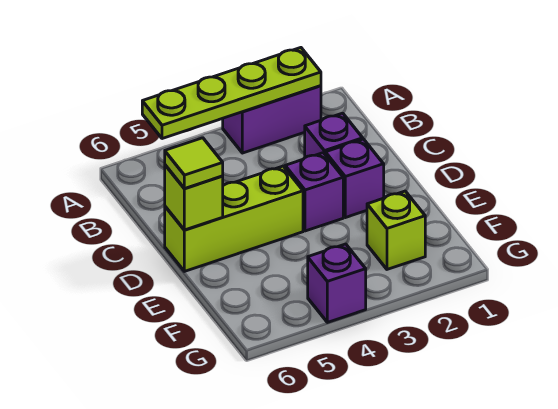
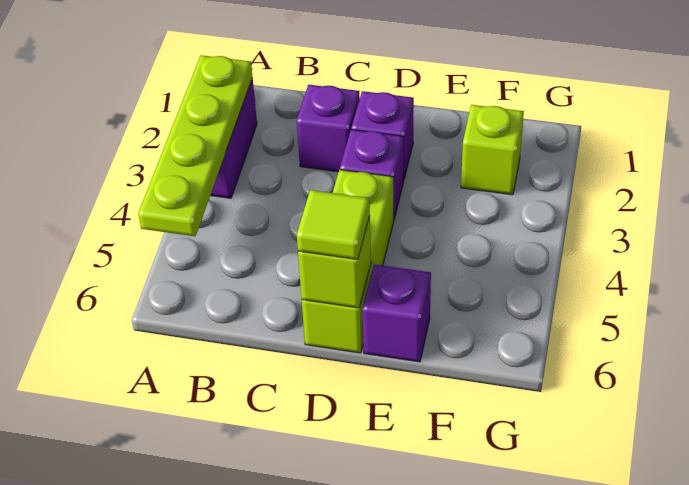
purple brick G4 level 1 -> purple brick E6 level 1

